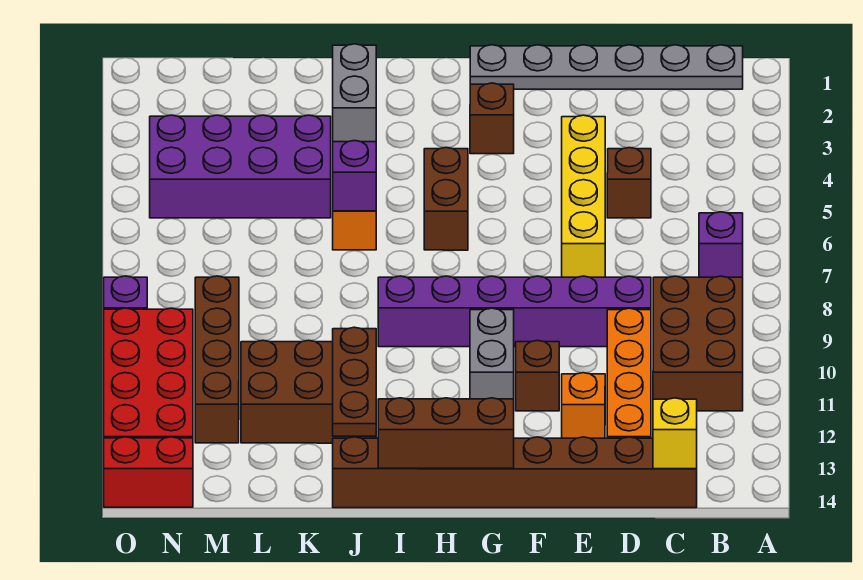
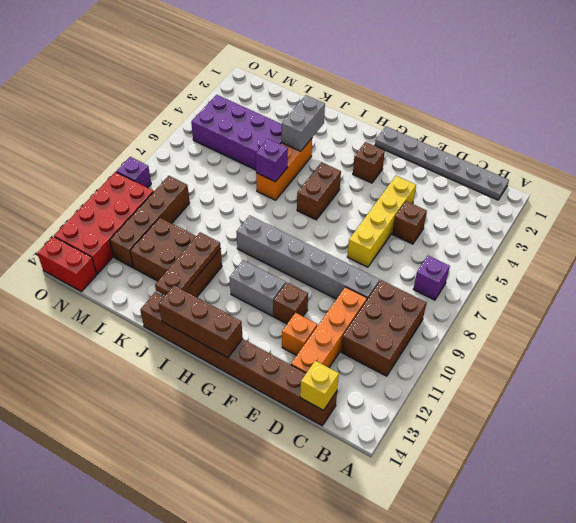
purple brick D9:I9 level 1 -> grey brick D9:I9 level 1
grey brick G10:G11 level 1 -> grey brick G11:H11 level 1

